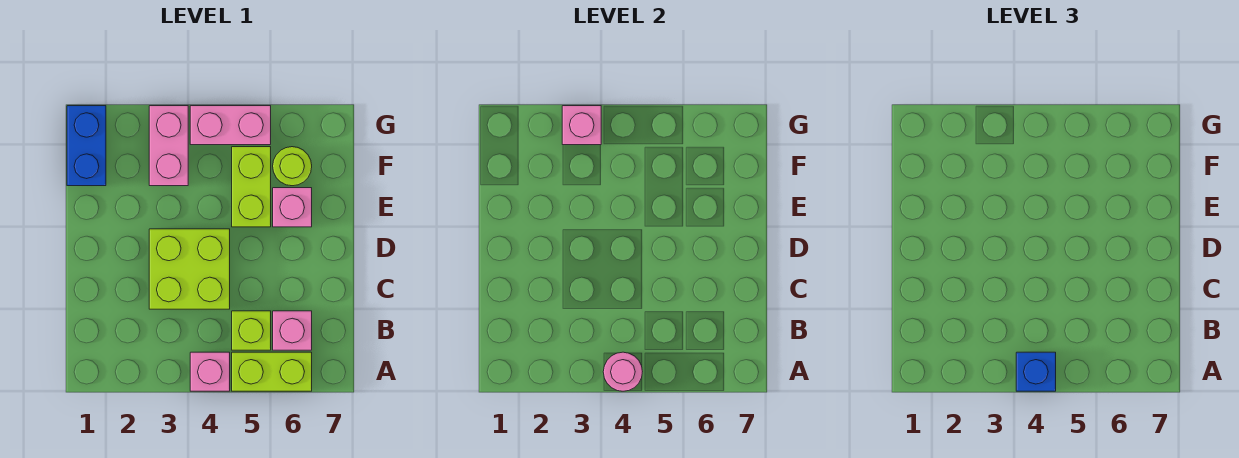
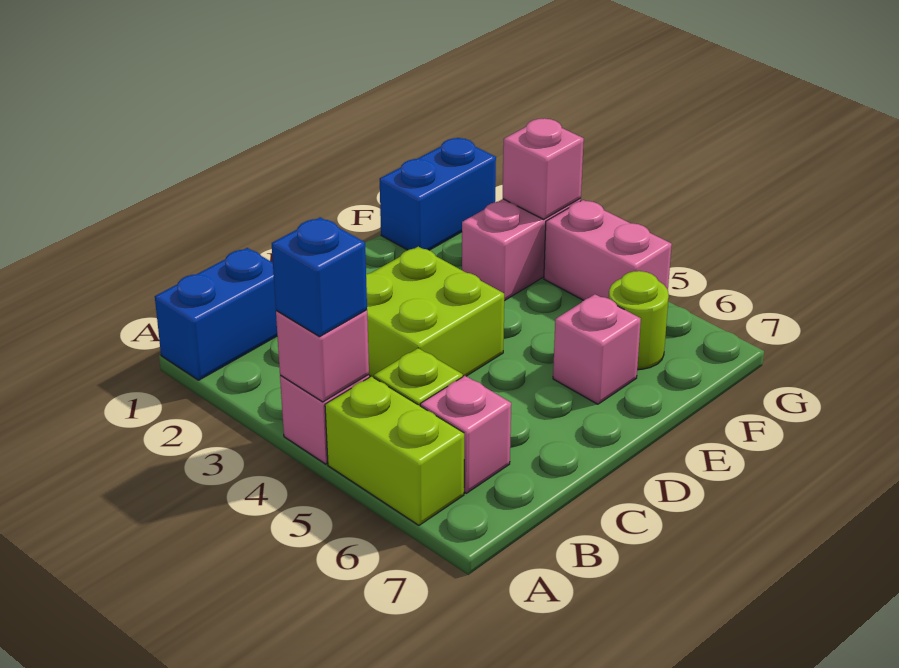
none -> blue brick A1:B1 level 1
pink round brick A4 level 2 -> pink brick A4 level 2
lime brick E5:F5 level 1 -> none

